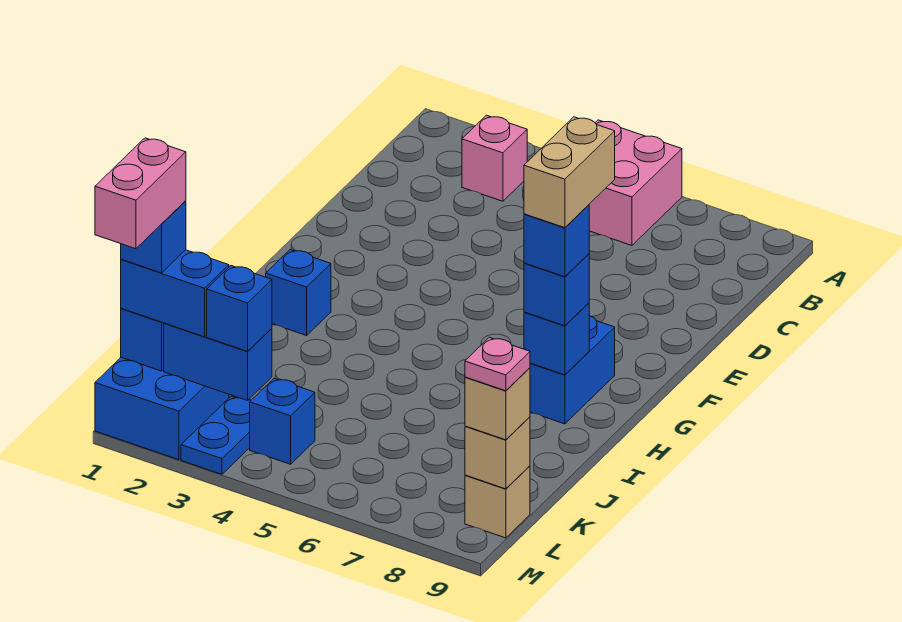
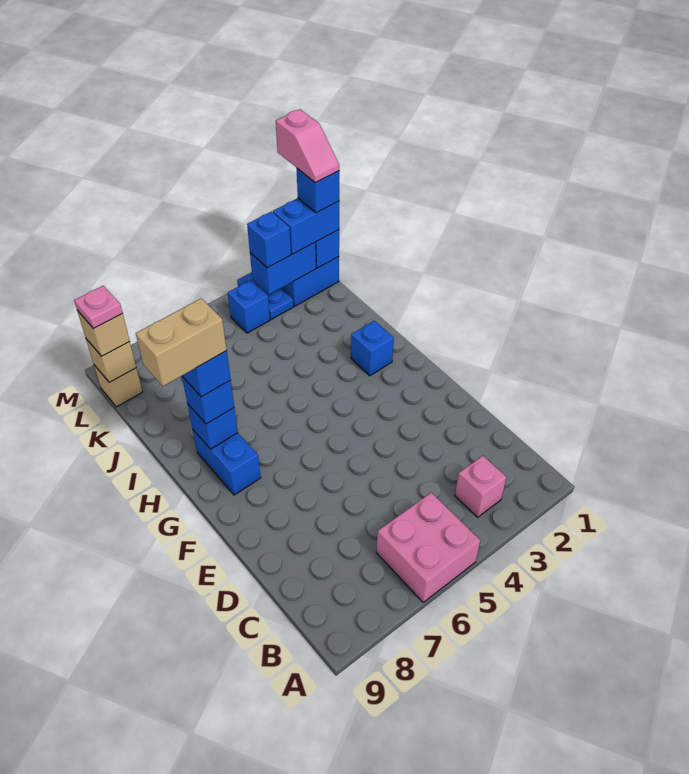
tan brick G8:H8 level 5 -> tan brick H8:H9 level 5
pink brick L1:M1 level 5 -> pink slope L1:M1 level 5 top M

